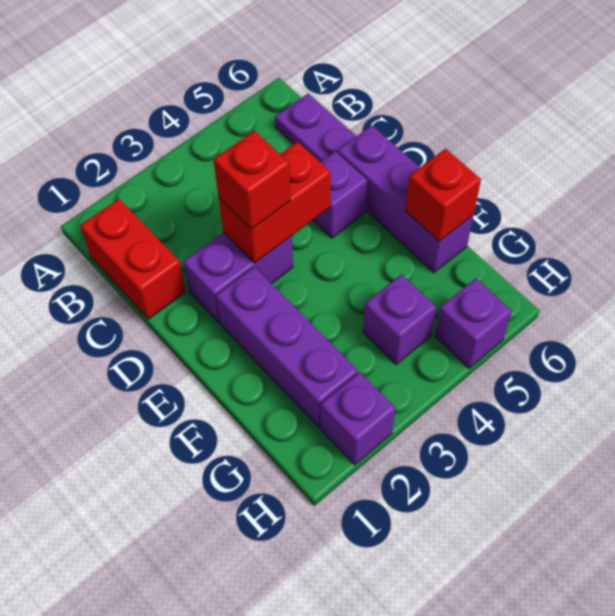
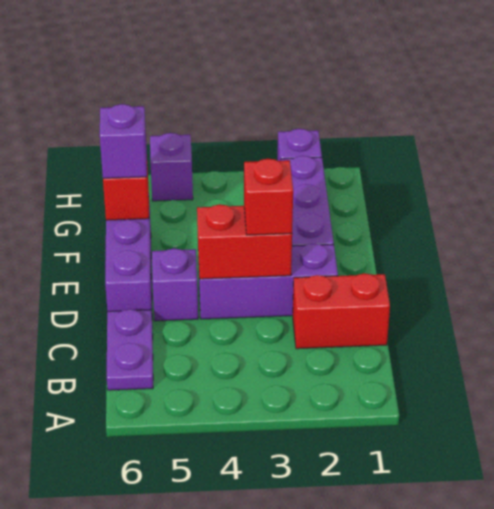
red brick B1:C1 level 1 -> red brick C1:C2 level 1
purple brick D2:D3 level 1 -> purple brick D2:D4 level 1
purple brick G4 level 1 -> purple brick F6 level 3

